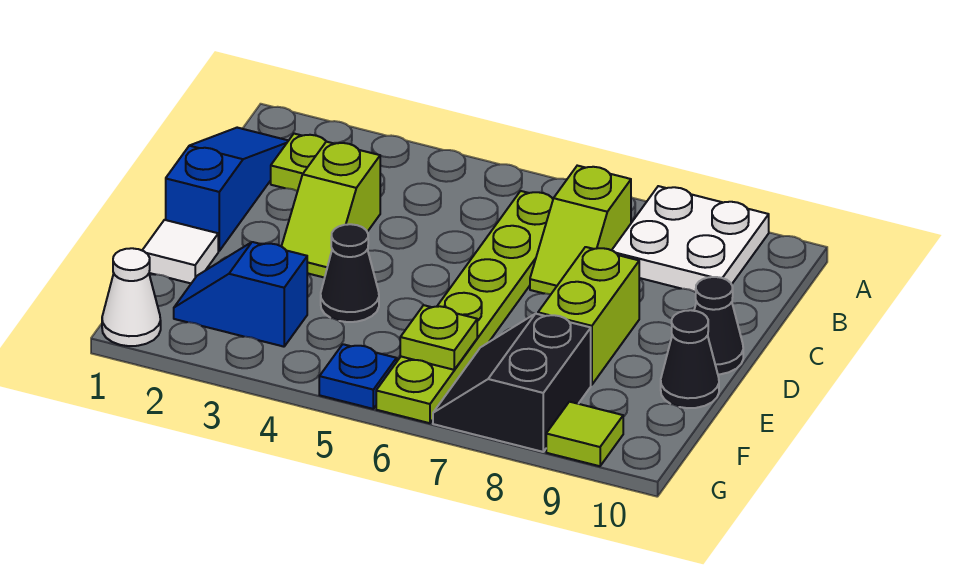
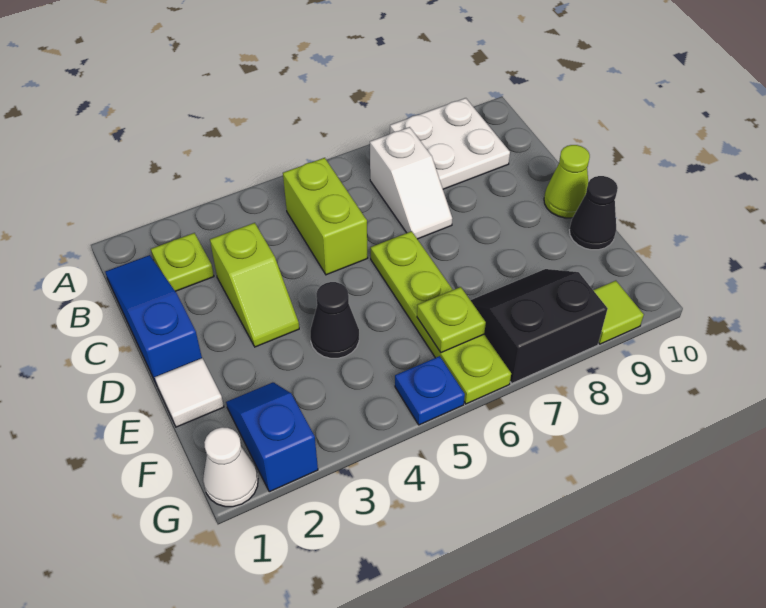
lime plate B6:G6 level 1 -> lime plate D6:G6 level 1
lime slope B7:C7 level 1 top B -> white slope B7:C7 level 1 top B
lime brick D8:E8 level 1 -> lime brick B5:C5 level 1
black cone D10 level 1 -> lime cone D10 level 1
blue slope F2:F3 level 1 top 3 -> blue slope F2:G2 level 1 top G
black slope F7:G8 level 1 top 8 -> black slope F7:G8 level 1 top G

